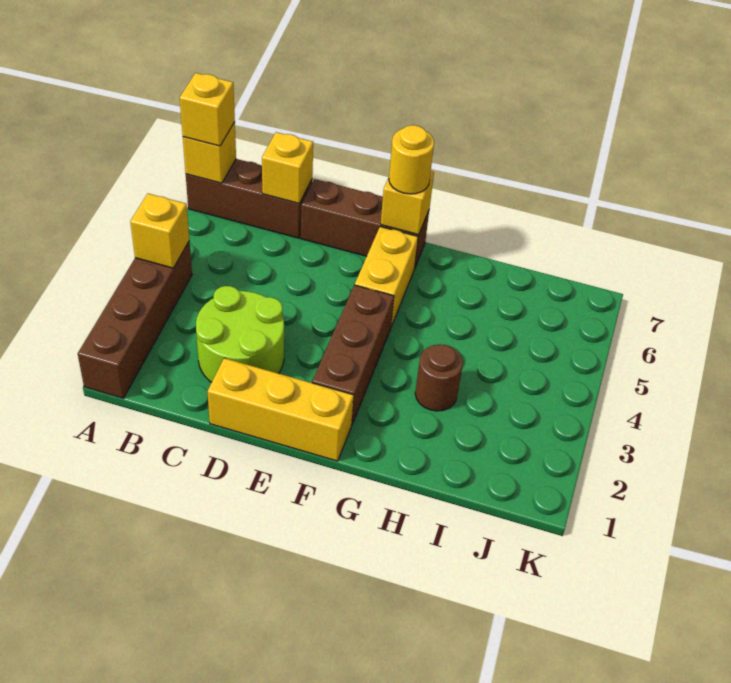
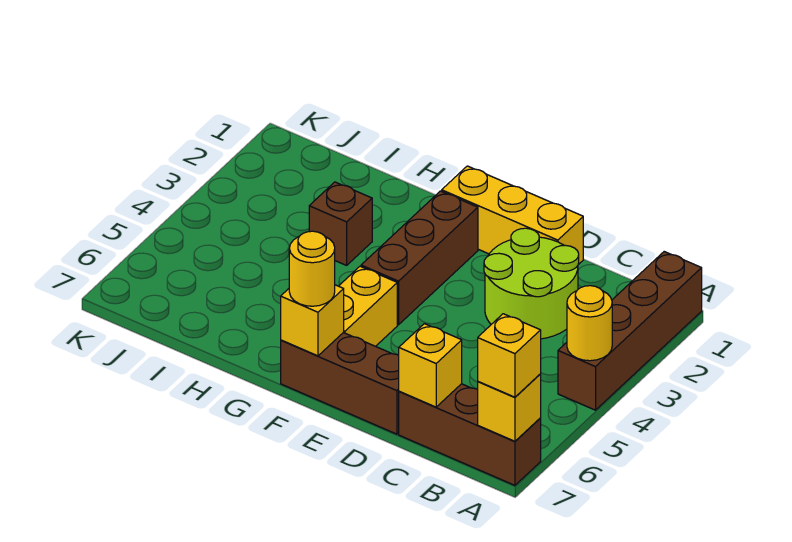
yellow brick A4 level 2 -> yellow round brick A4 level 2
brown round brick H3 level 1 -> brown brick H3 level 1

